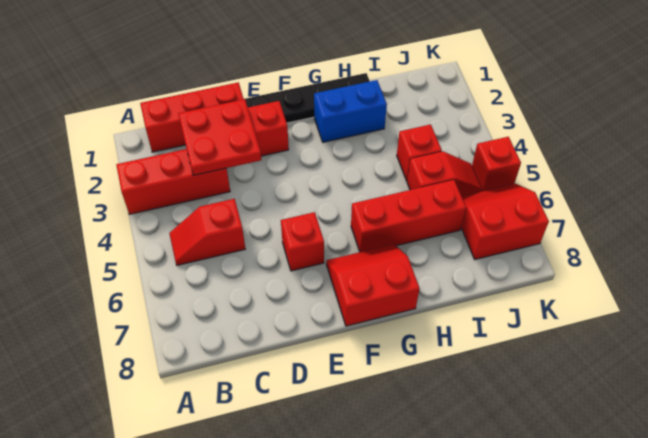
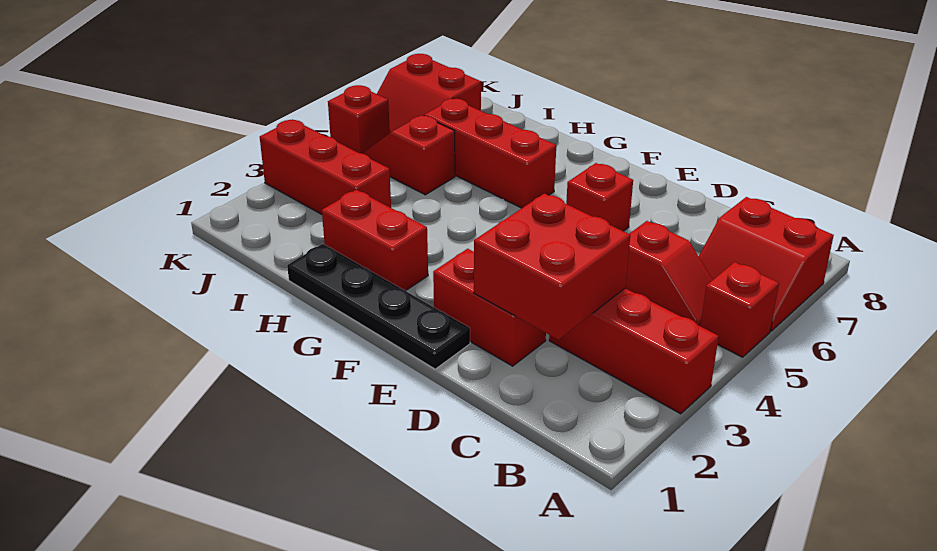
red brick B1:D1 level 1 -> red brick I3:K3 level 1
red plate C2:D3 level 2 -> red brick C2:D3 level 2
red slope F7:G8 level 1 top 8 -> red slope A6:B7 level 1 top 7
blue brick G2:H2 level 1 -> red brick G2:H2 level 1
red brick I4 level 1 -> red brick A5 level 1

